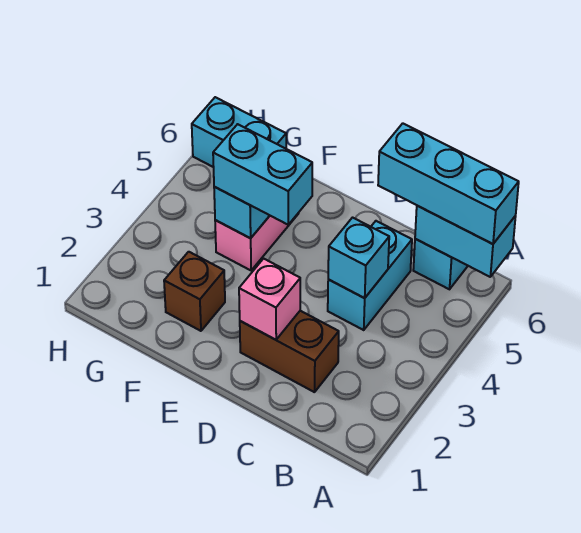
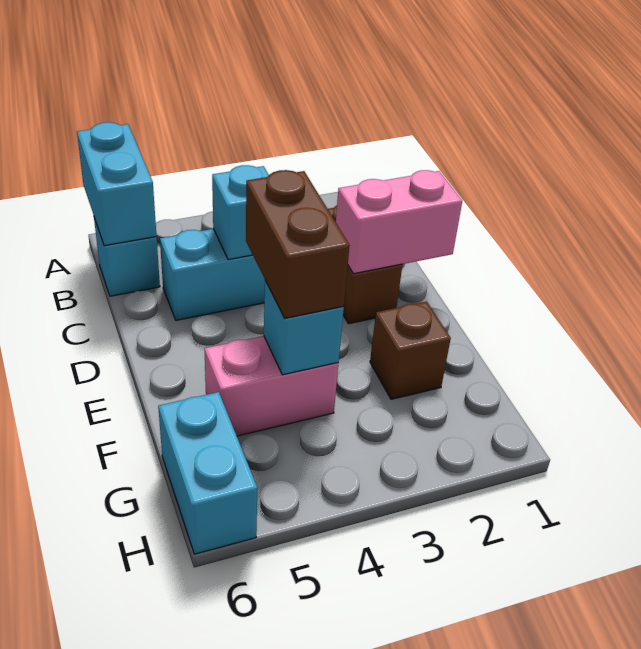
cyan brick A6:C6 level 3 -> none
pink brick D2 level 2 -> pink brick D1:D2 level 2
cyan brick E4:F4 level 3 -> brown brick E4:F4 level 3

